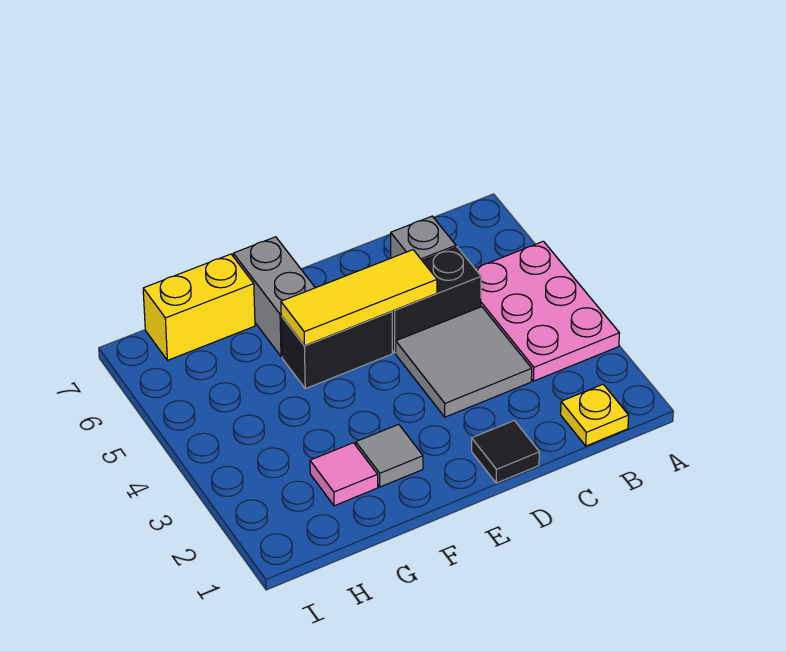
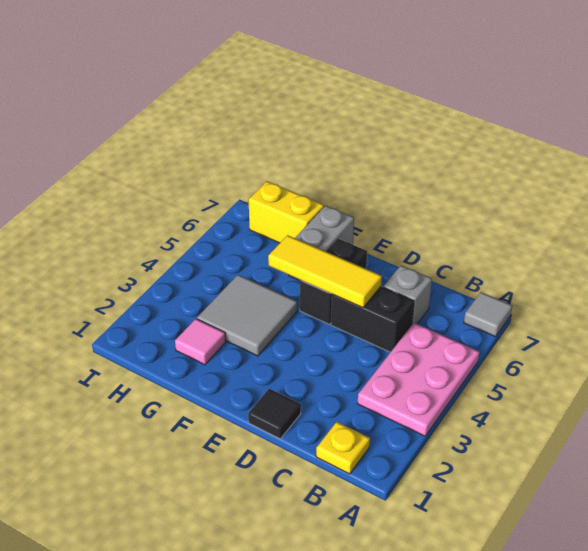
grey tile C3:D4 level 1 -> grey tile F3:G4 level 1
black brick E5:F5 level 1 -> black brick E5:E6 level 1
grey tile F2 level 1 -> grey tile A7 level 1

